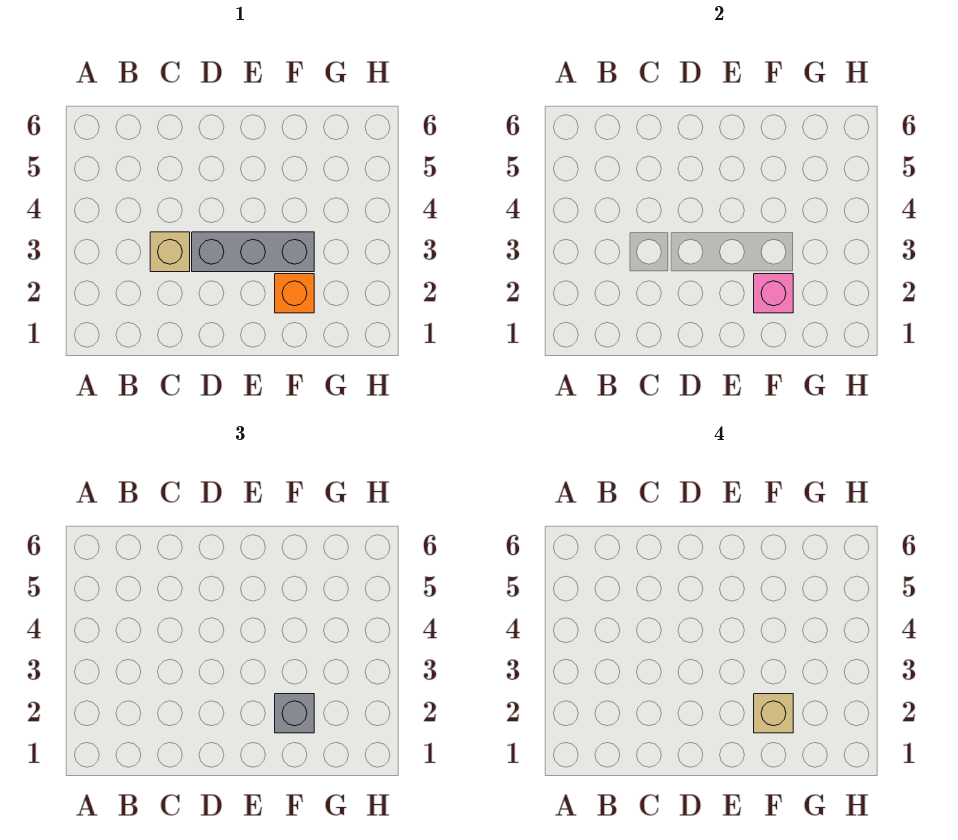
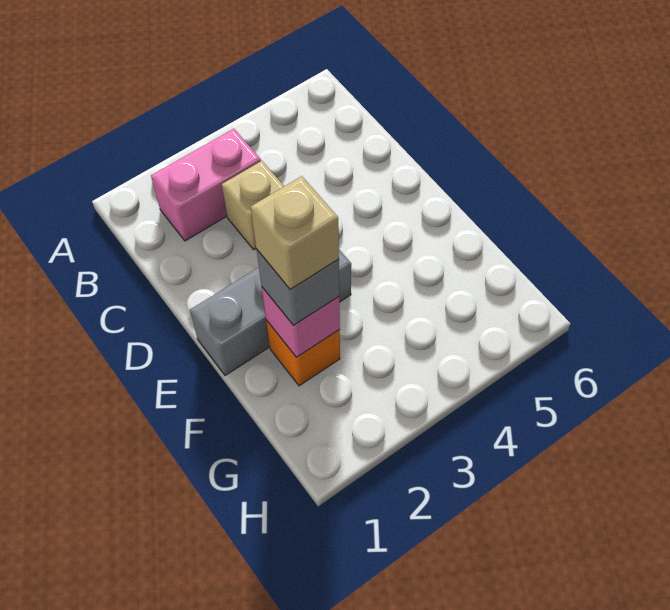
none -> pink brick B2:B3 level 1
grey brick D3:F3 level 1 -> grey brick E1:E3 level 1

